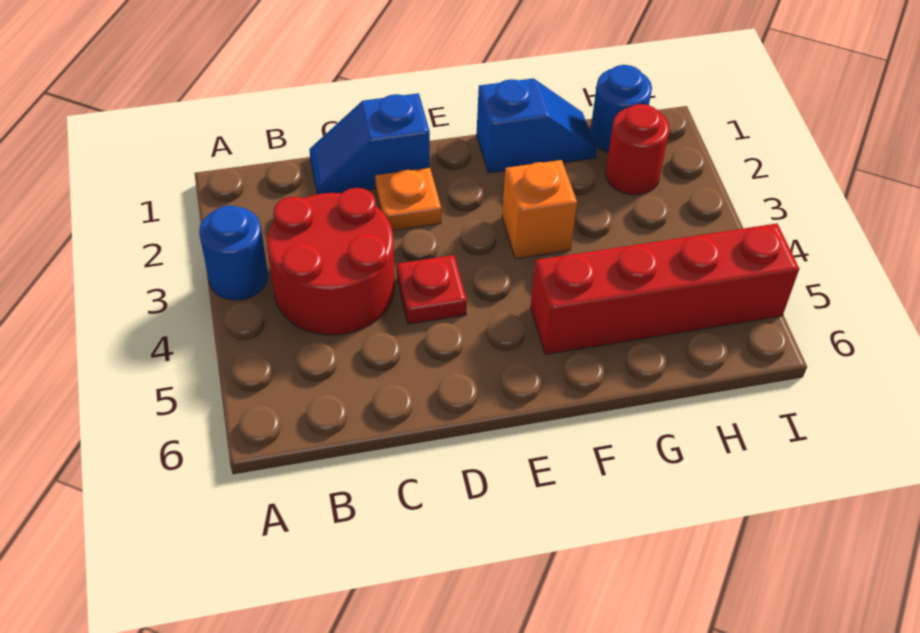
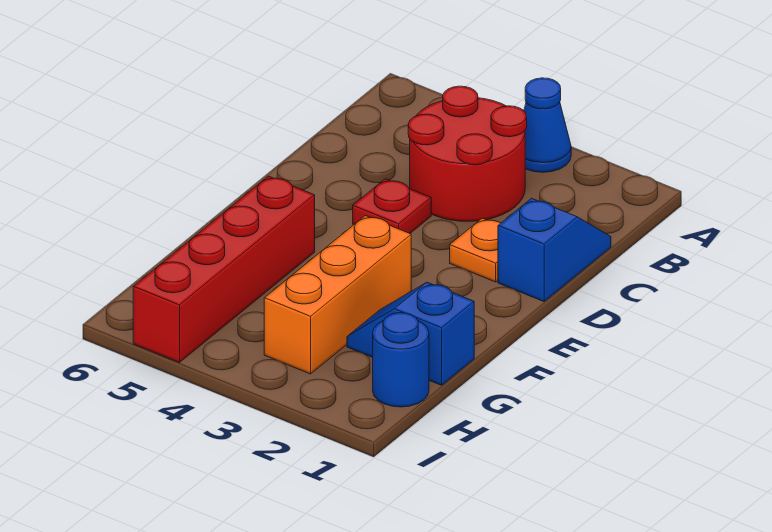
blue round brick A3 level 1 -> blue cone A3 level 1
blue slope F1:G1 level 1 top F -> blue slope G1:G2 level 1 top 1
orange brick F3 level 1 -> orange brick F3:H3 level 1
red round brick H2 level 1 -> none

